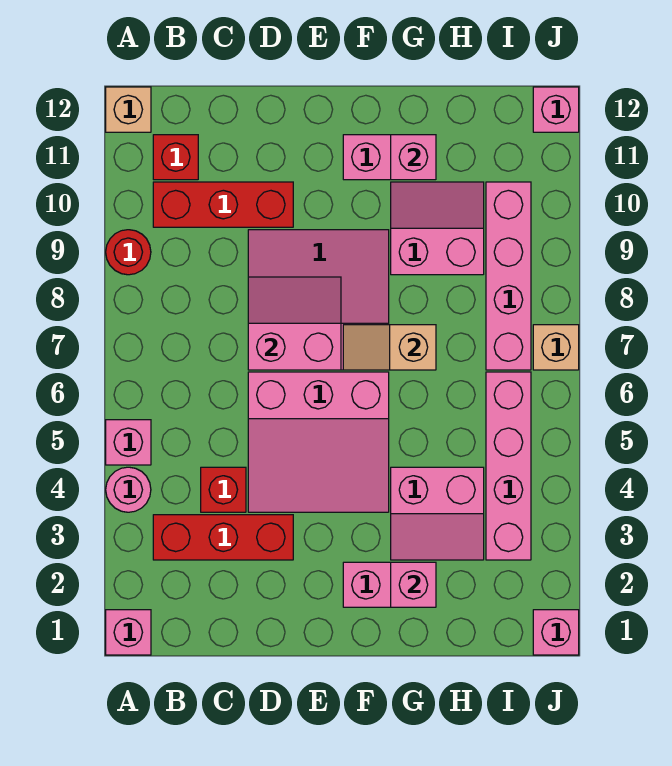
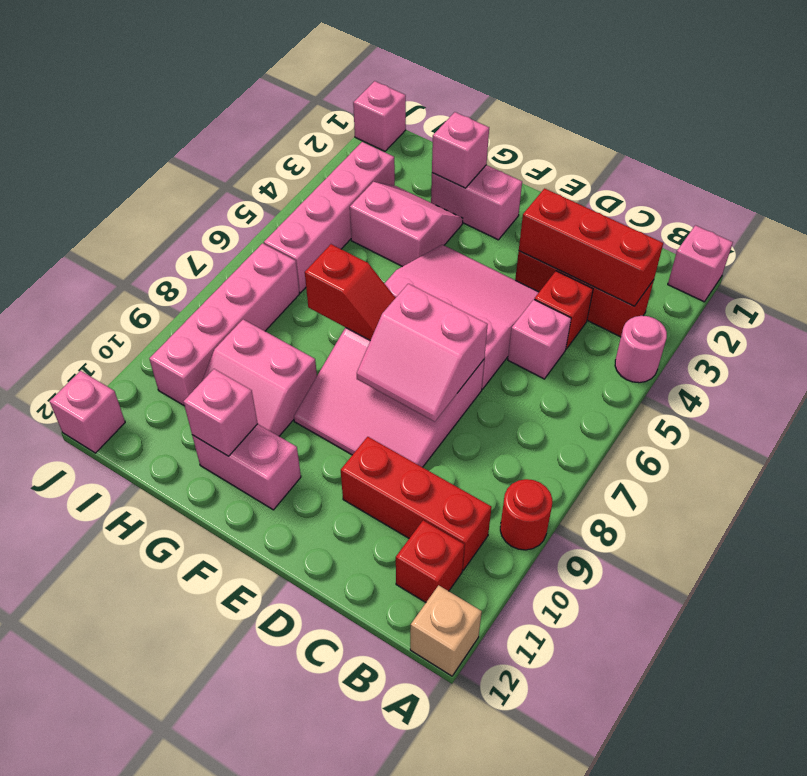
pink brick A5 level 1 -> pink brick C5 level 1
none -> red brick B3:D3 level 2
tan slope F7:G7 level 2 top G -> red slope F7:G7 level 2 top G
tan brick J7 level 1 -> none

